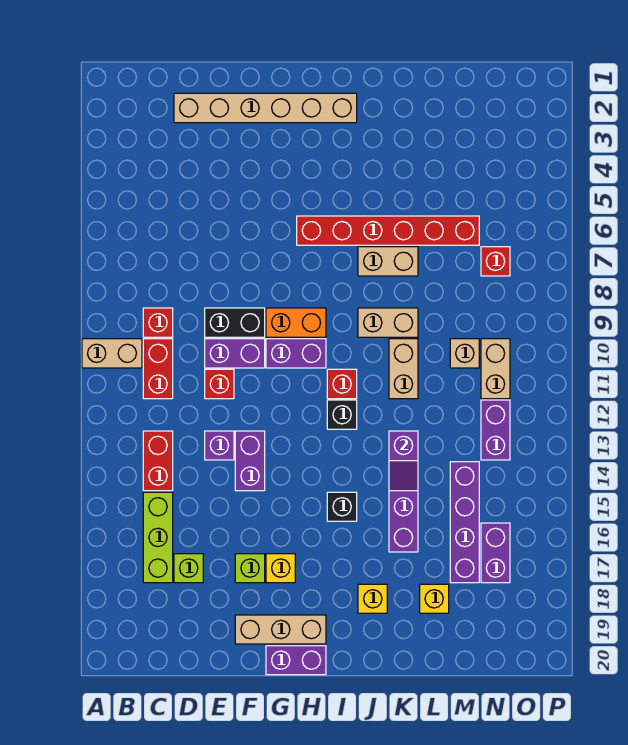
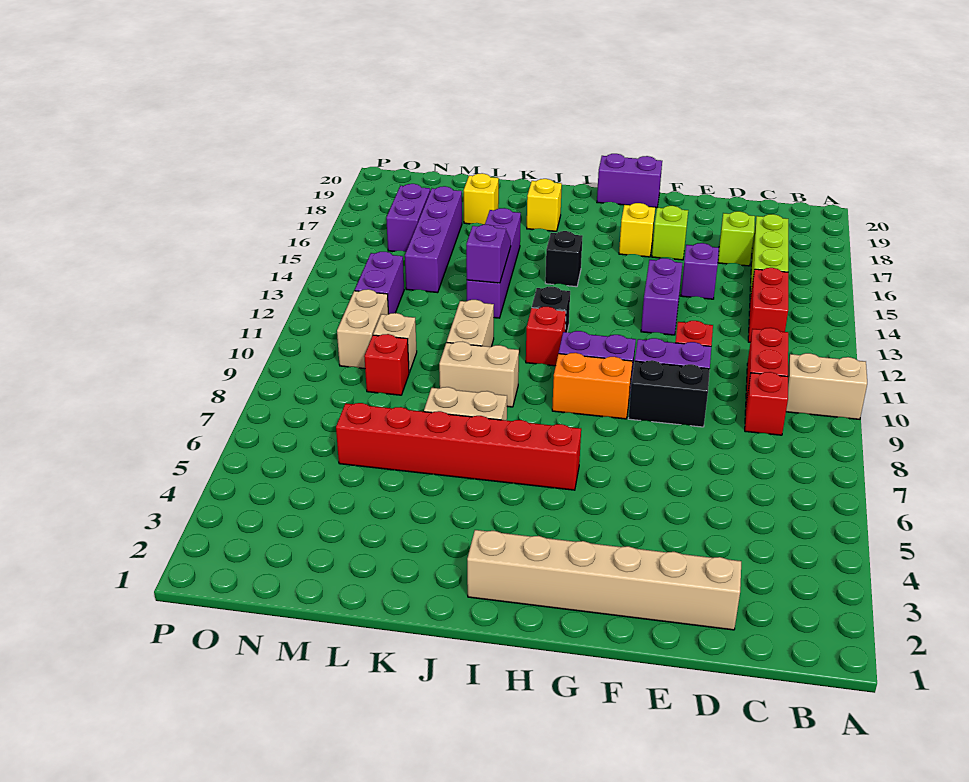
purple brick E13 level 1 -> purple brick E15 level 1
tan brick F19:H19 level 1 -> none
red brick N7 level 1 -> red brick M9 level 1

